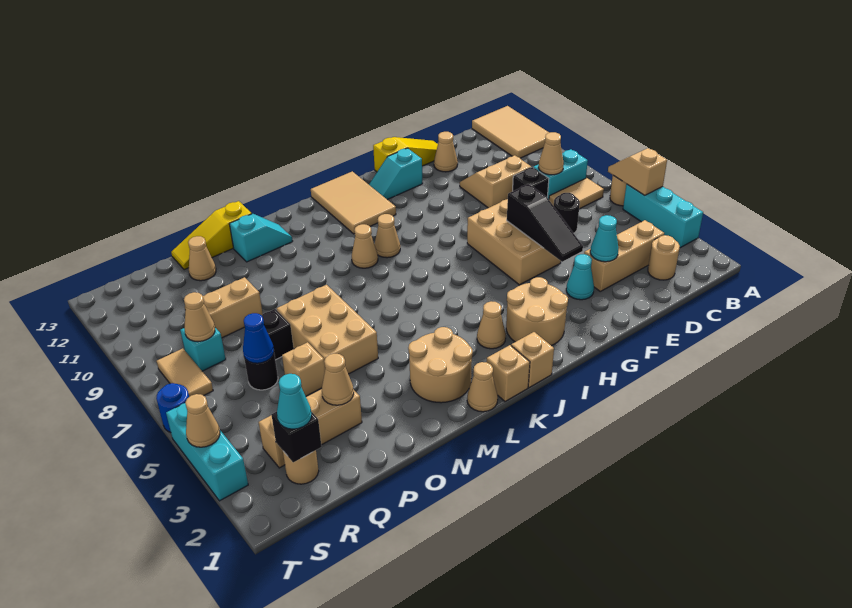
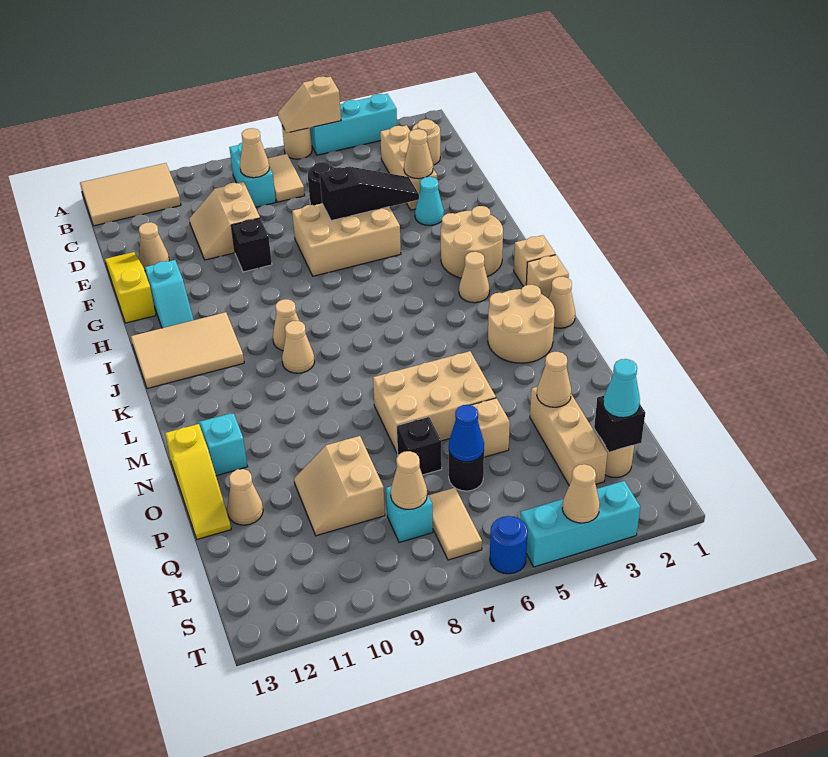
black brick D8 level 1 -> black brick F9 level 1
cyan cone E3 level 2 -> tan cone E3 level 2
tan tile S7:S8 level 1 -> tan tile R7:S7 level 1

